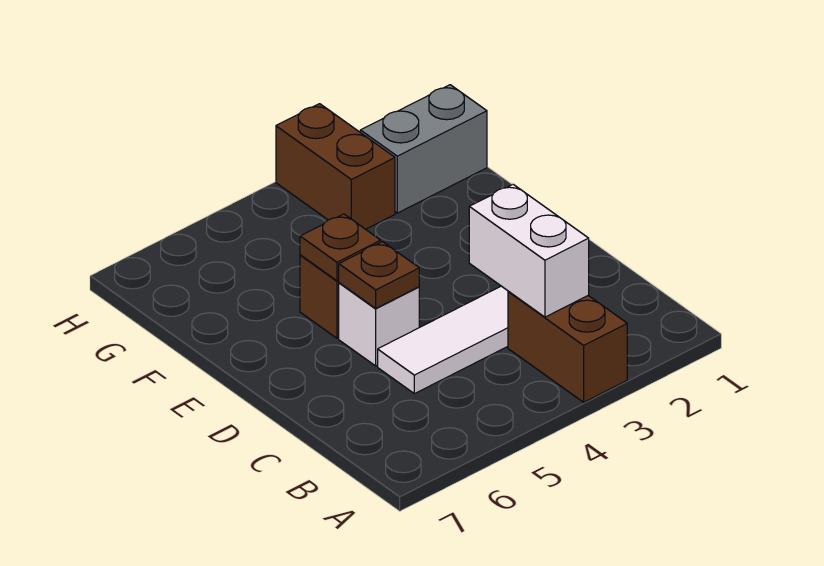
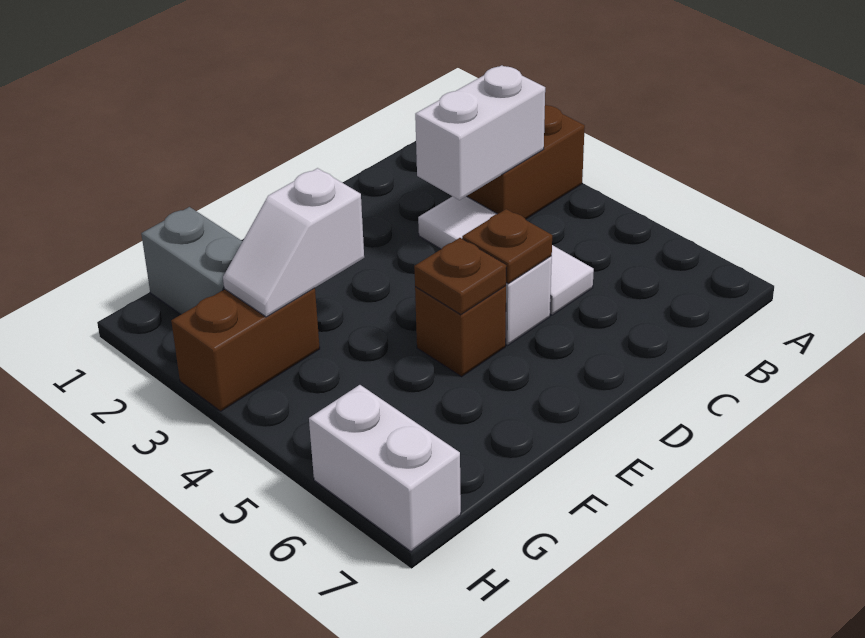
none -> white slope F3:G3 level 2 top F
none -> white brick H6:H7 level 1

